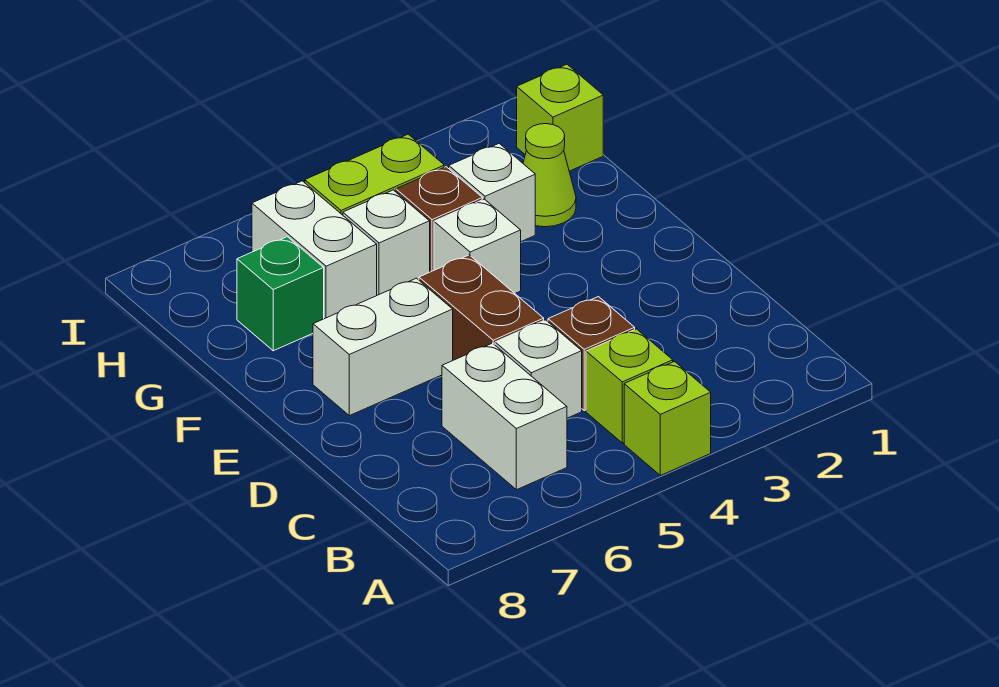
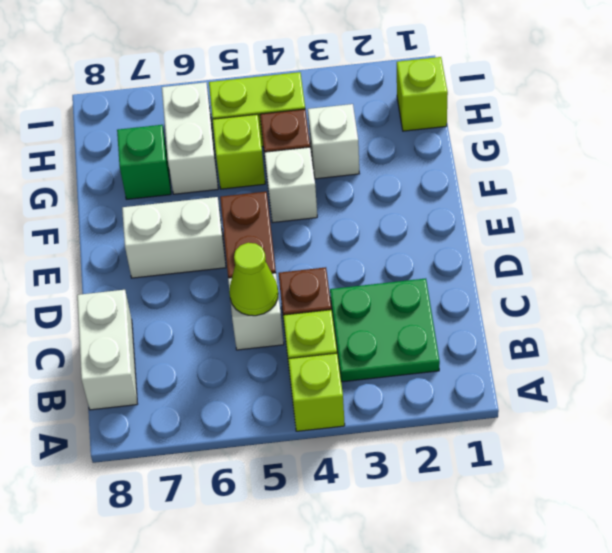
none -> green plate B2:C3 level 1
white brick B6:C6 level 1 -> white brick B8:C8 level 1
lime cone G2 level 1 -> lime cone C5 level 2
white brick G5 level 1 -> lime brick G5 level 1

